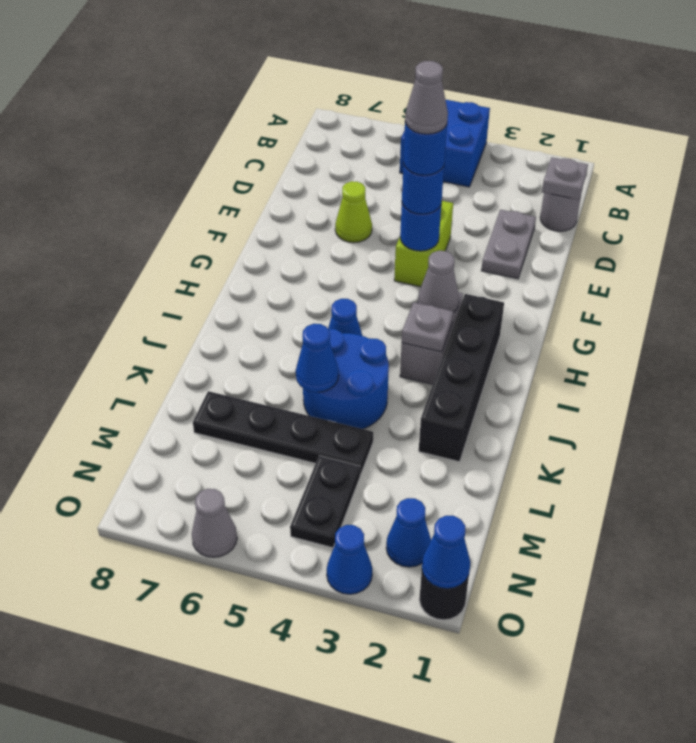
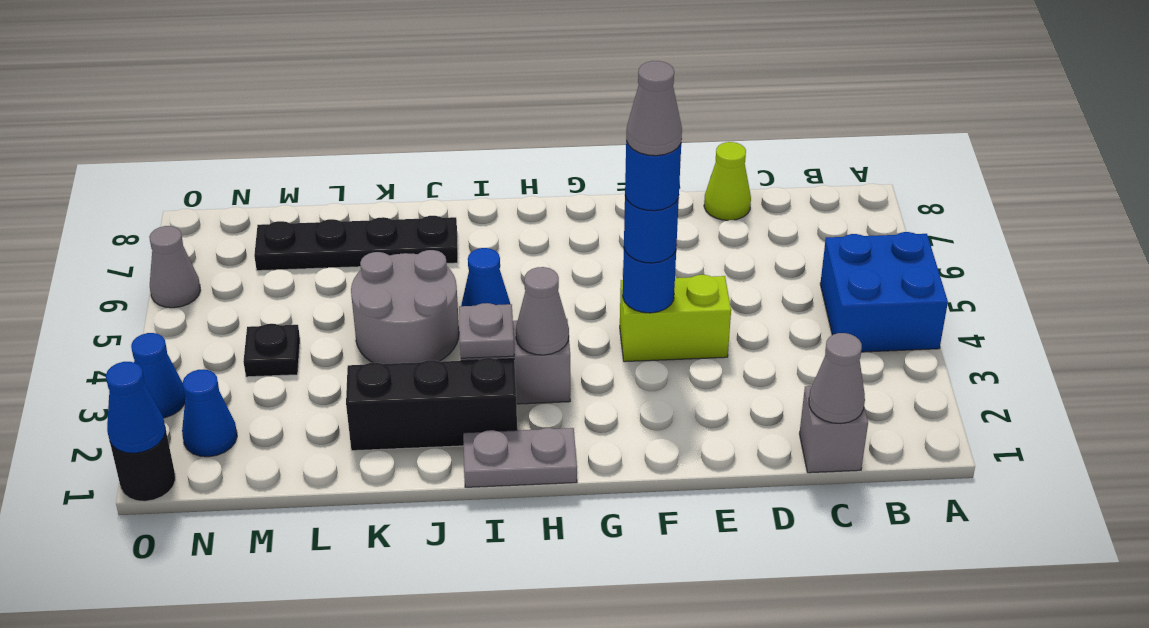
grey round brick C1 level 1 -> grey brick C1 level 1
grey plate C1 level 2 -> grey cone C1 level 2
grey plate D2:E2 level 1 -> grey plate H1:I1 level 1
lime cone E6 level 1 -> lime cone D8 level 1
black brick H2:K2 level 1 -> black brick I2:K2 level 1
blue round brick J4:K5 level 1 -> grey round brick J4:K5 level 1
blue cone K5 level 2 -> none
black plate L4:L7 level 1 -> black plate J7:M7 level 1
black plate M4:N4 level 1 -> black plate M4 level 1

